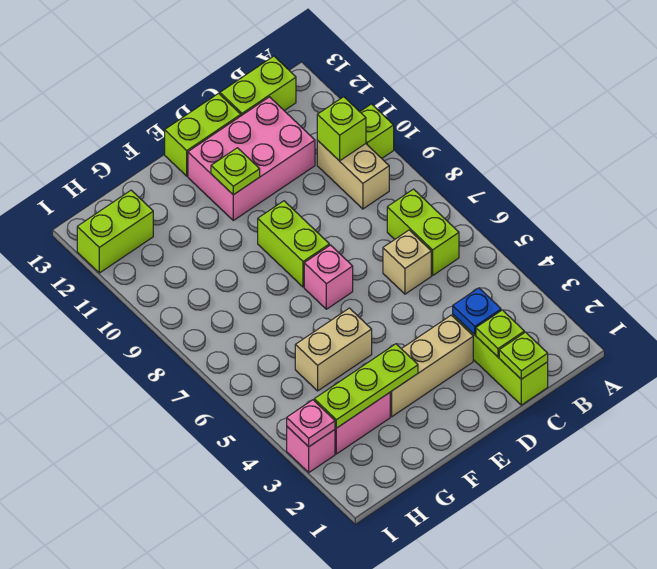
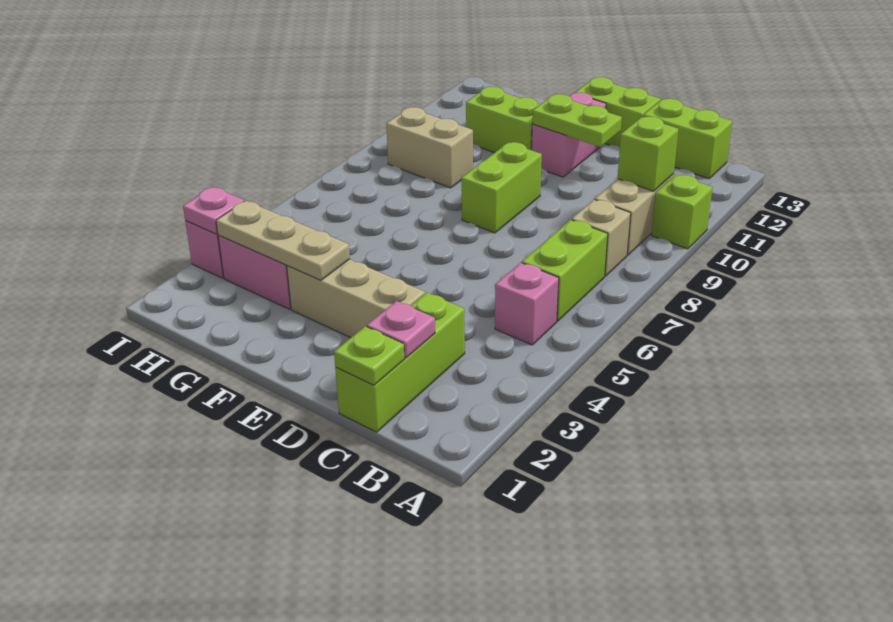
lime plate C2 level 2 -> pink plate C2 level 2
blue plate C3 level 2 -> none
tan brick C6 level 1 -> tan brick B8 level 1
pink brick C11:E12 level 1 -> pink brick E11:E12 level 1
pink brick E7 level 1 -> pink brick B5 level 1
lime plate E11 level 2 -> lime plate D11:E11 level 2
lime plate F3:H3 level 2 -> tan plate F3:H3 level 2
tan brick F5:G5 level 1 -> tan brick G9:H9 level 1
lime brick H12:I12 level 1 -> lime brick F11:G11 level 1

